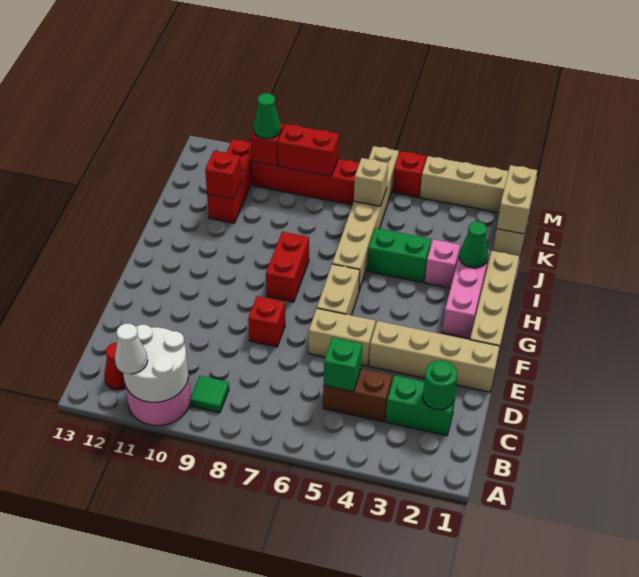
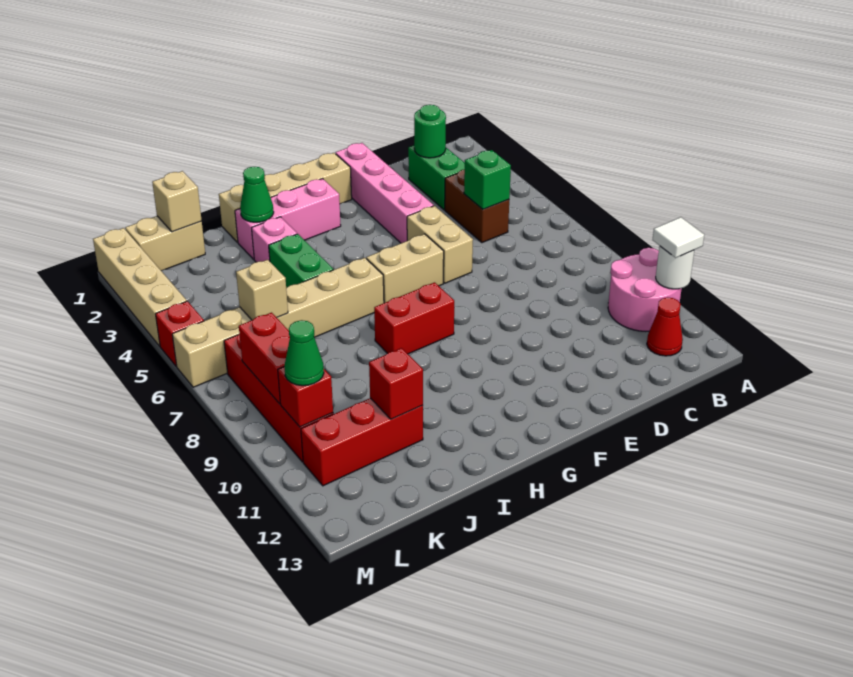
white round brick A10:B11 level 2 -> white round brick A11 level 2
white cone A11 level 3 -> white tile A11 level 3
green tile B9 level 1 -> none
tan brick E1:E4 level 1 -> pink brick E1:E4 level 1
red brick E8 level 1 -> none
tan brick K1:L1 level 2 -> tan brick K1 level 2

